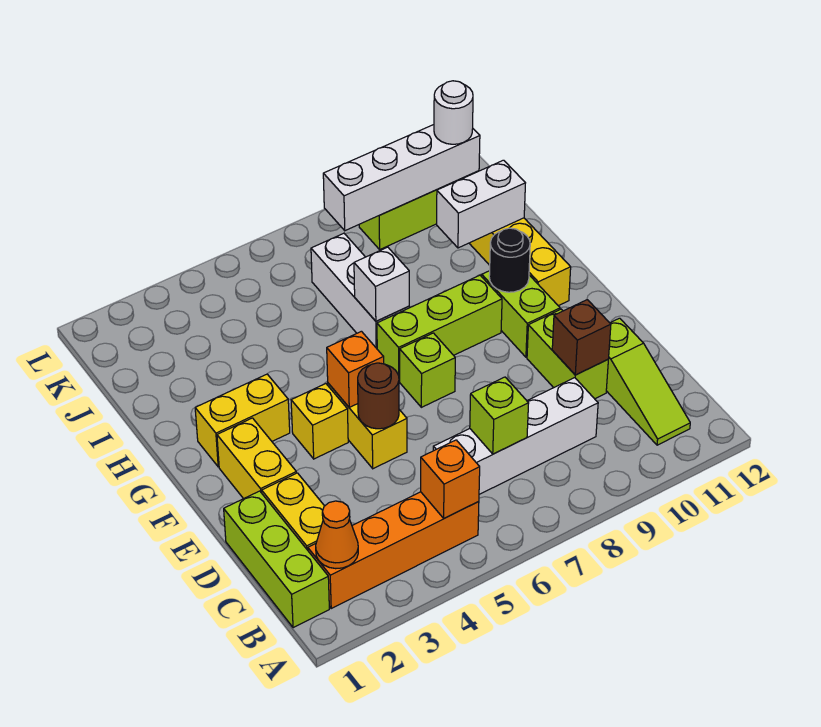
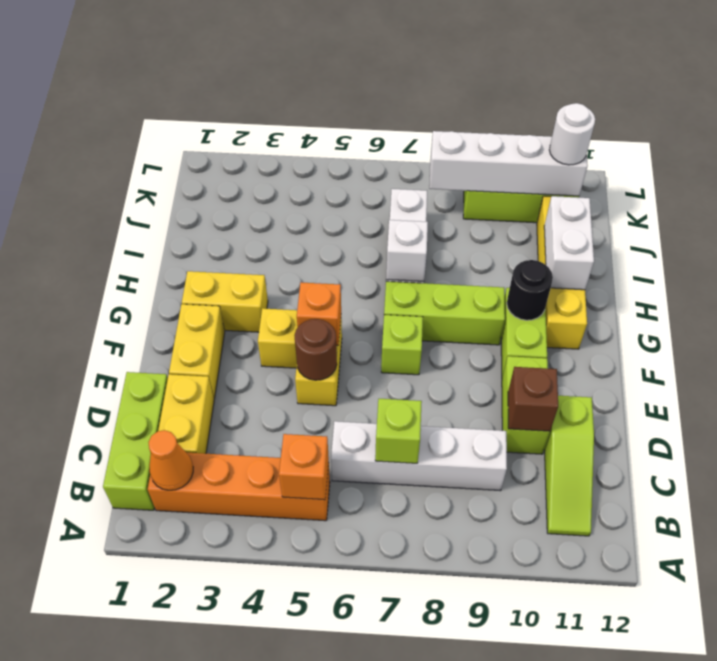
white brick I10:I11 level 2 -> white brick H11:I11 level 2

